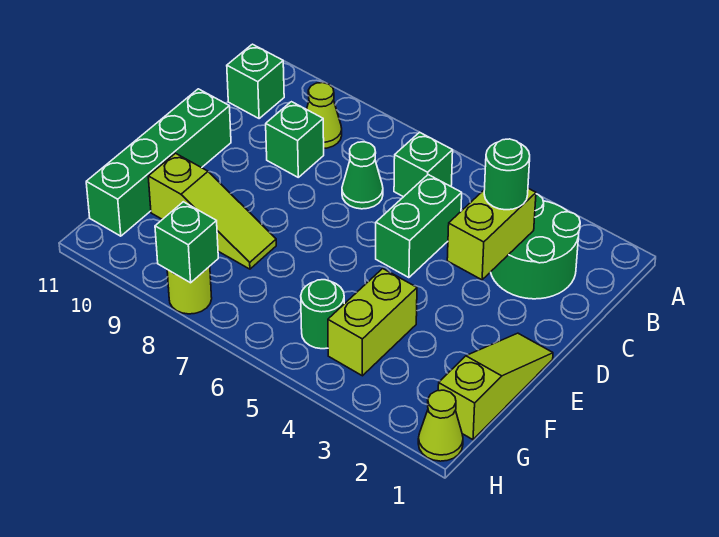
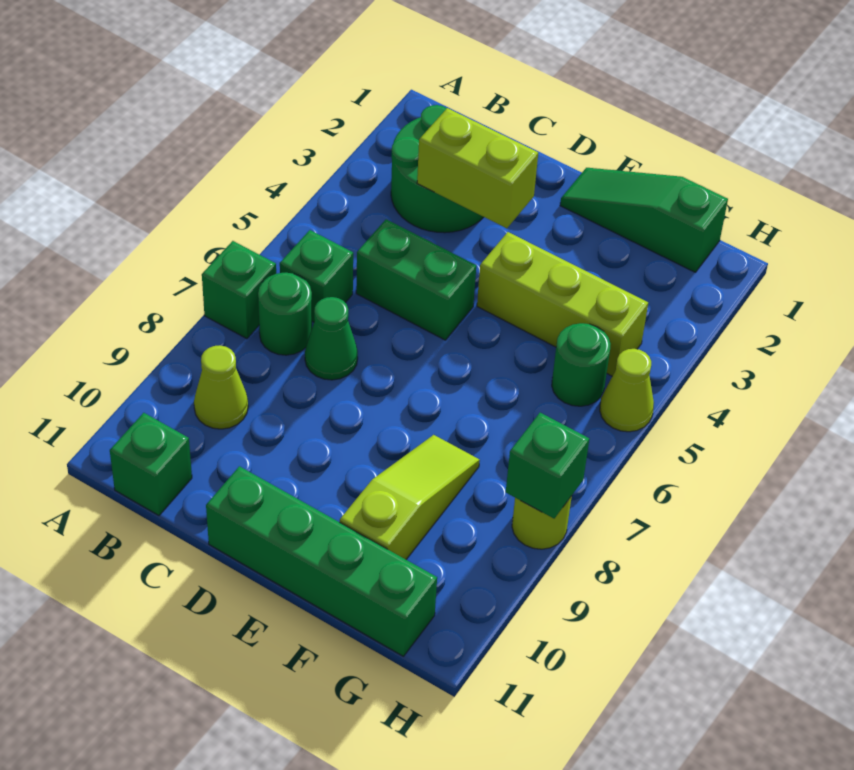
green round brick C3 level 3 -> green round brick B7 level 1
green brick C9 level 1 -> green brick A7 level 1
lime slope E1:G1 level 1 top G -> green slope E1:G1 level 1 top G
lime brick F4:G4 level 1 -> lime brick E4:G4 level 1
lime cone H1 level 1 -> lime cone H5 level 1

